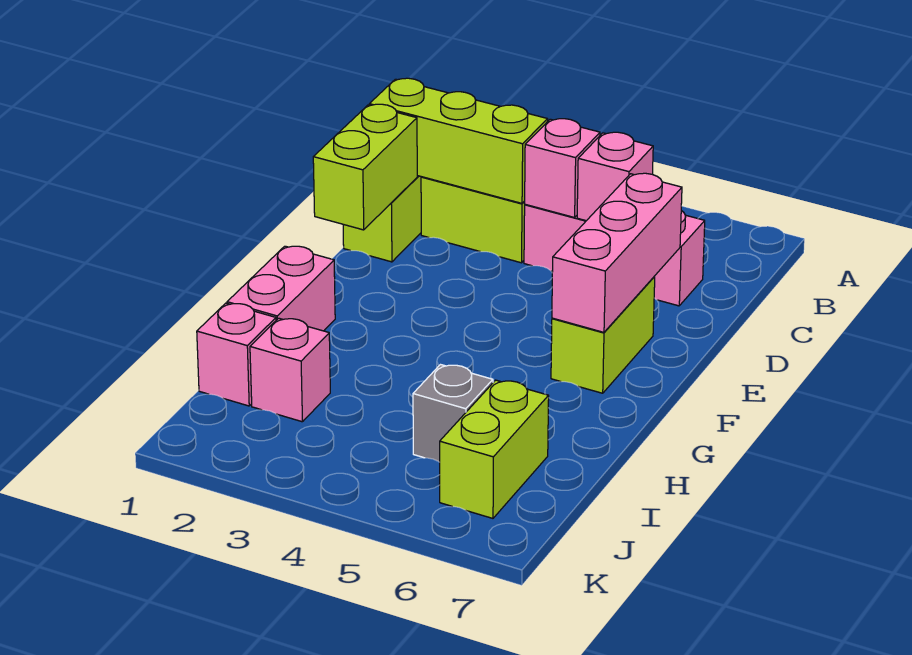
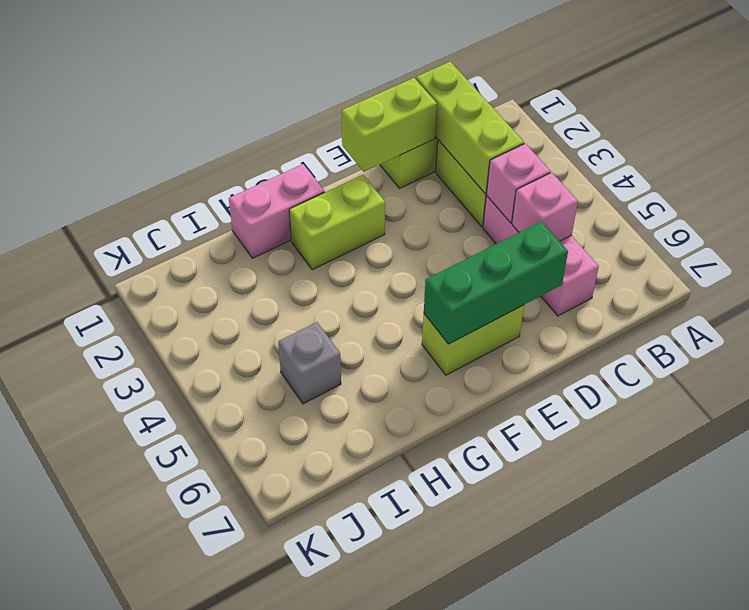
pink brick D6:F6 level 2 -> green brick D6:F6 level 2
pink brick I1 level 1 -> none
pink brick I2 level 1 -> none
lime brick I6:J6 level 1 -> lime brick F2:G2 level 1

